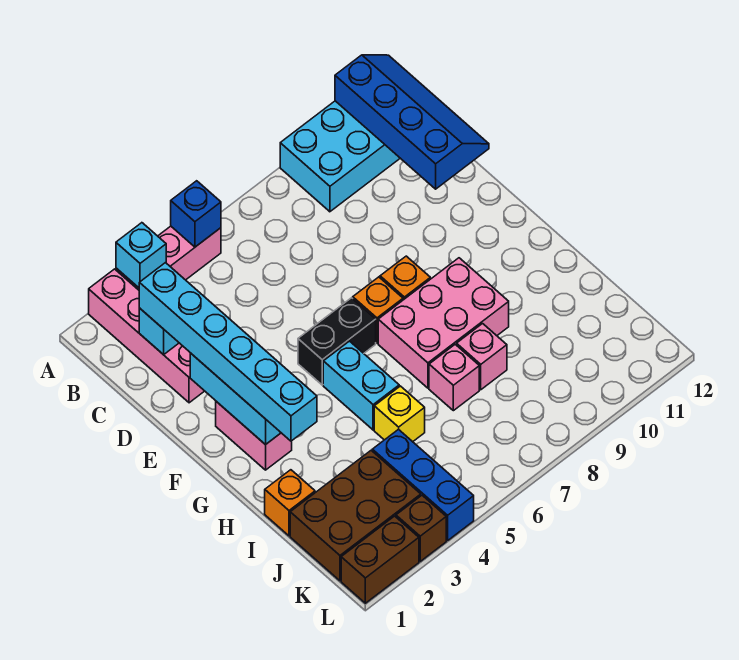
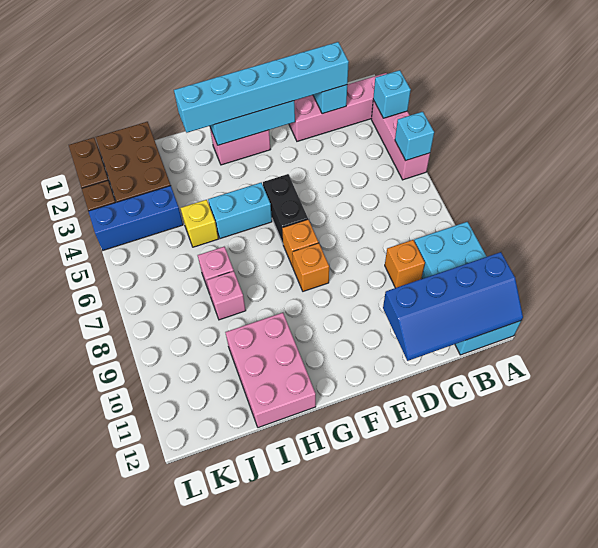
blue brick A5 level 2 -> cyan brick A5 level 2
pink brick G7:H9 level 1 -> pink brick H10:I12 level 1
orange brick I1 level 1 -> orange brick C9 level 1

